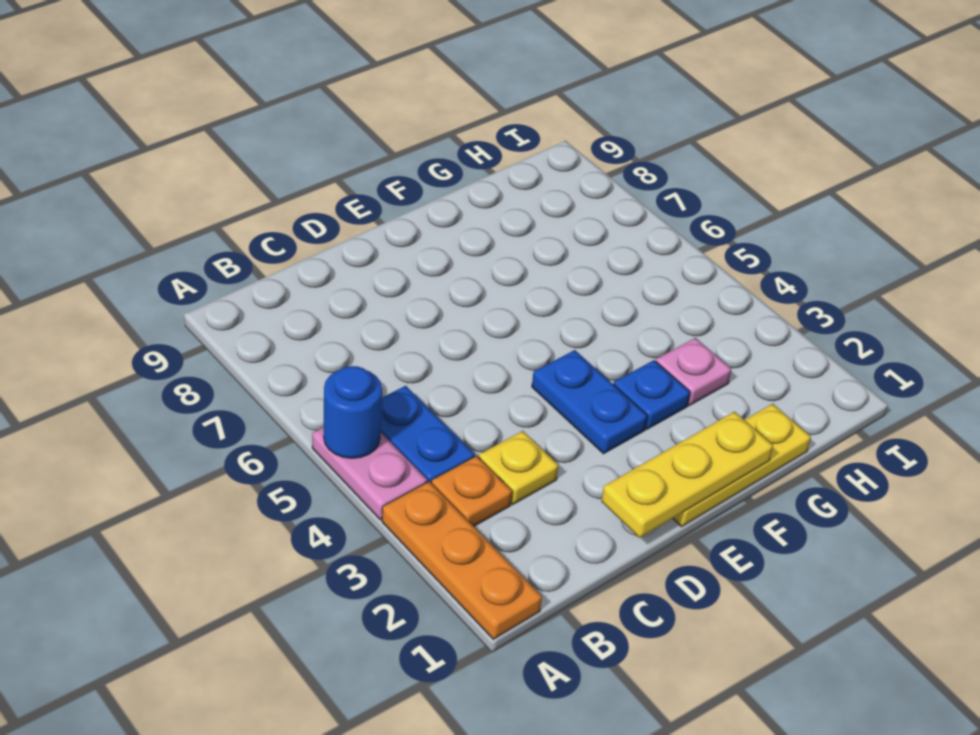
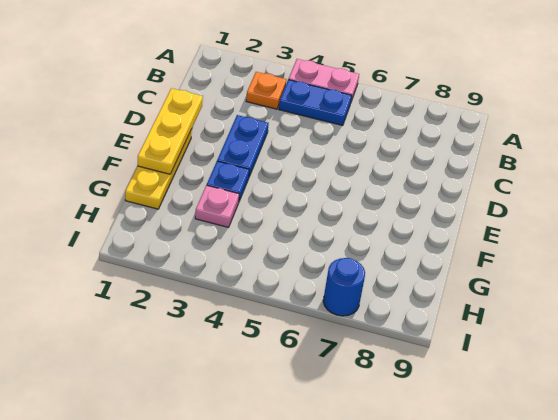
orange plate A1:A3 level 1 -> none
blue round brick A5 level 2 -> blue round brick I7 level 1
yellow plate C3 level 1 -> none
blue plate E3:E4 level 1 -> blue plate D3:E3 level 1

